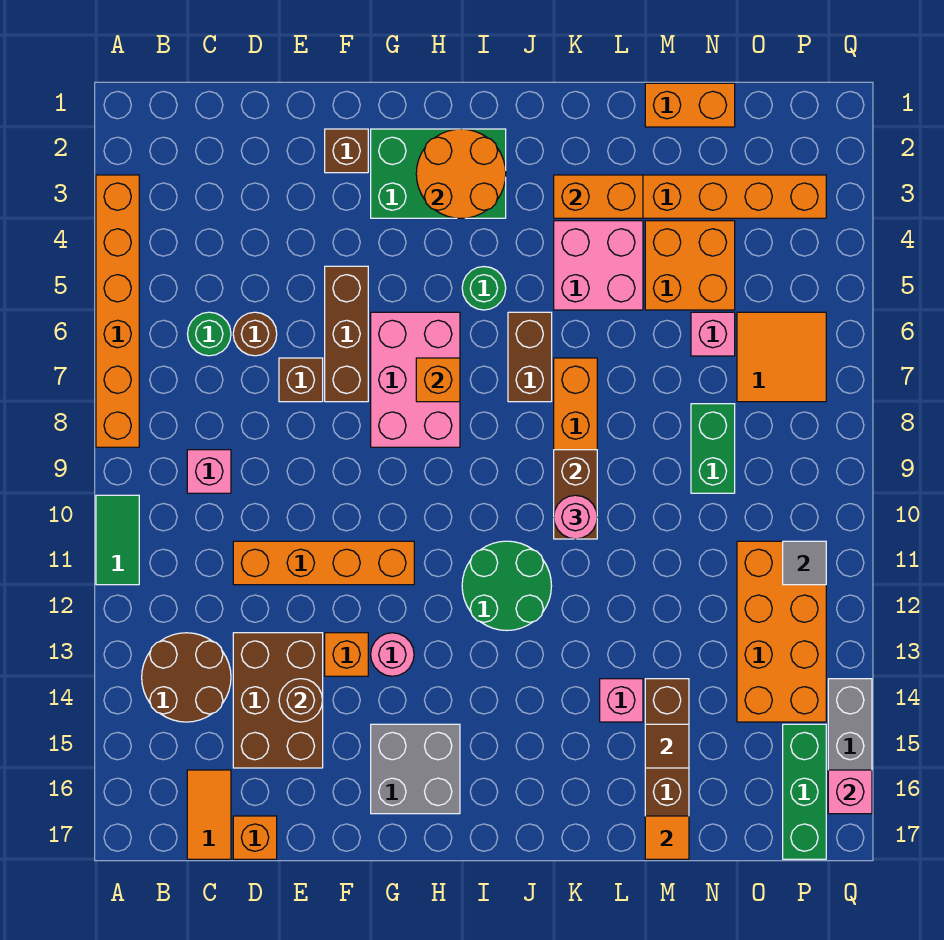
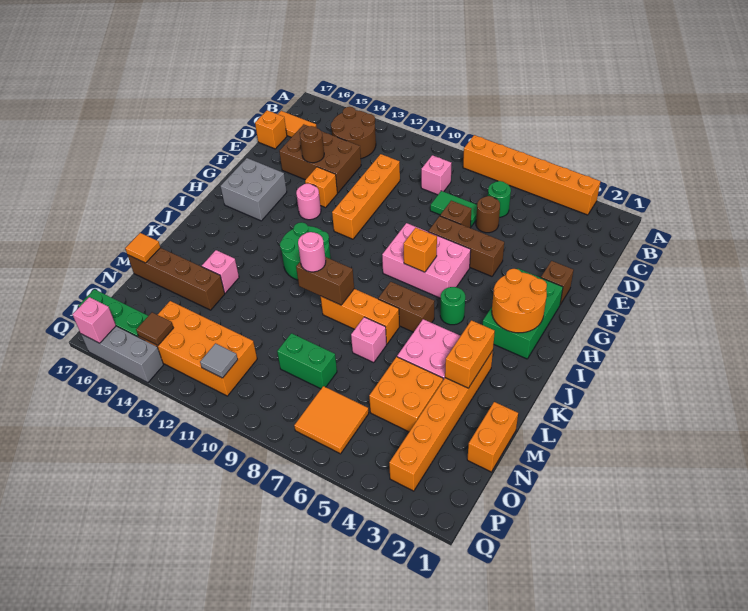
green tile A10:A11 level 1 -> green tile D7:D8 level 1
brown tile M15 level 2 -> brown tile P14 level 2
pink brick N6 level 1 -> pink brick L7 level 1

